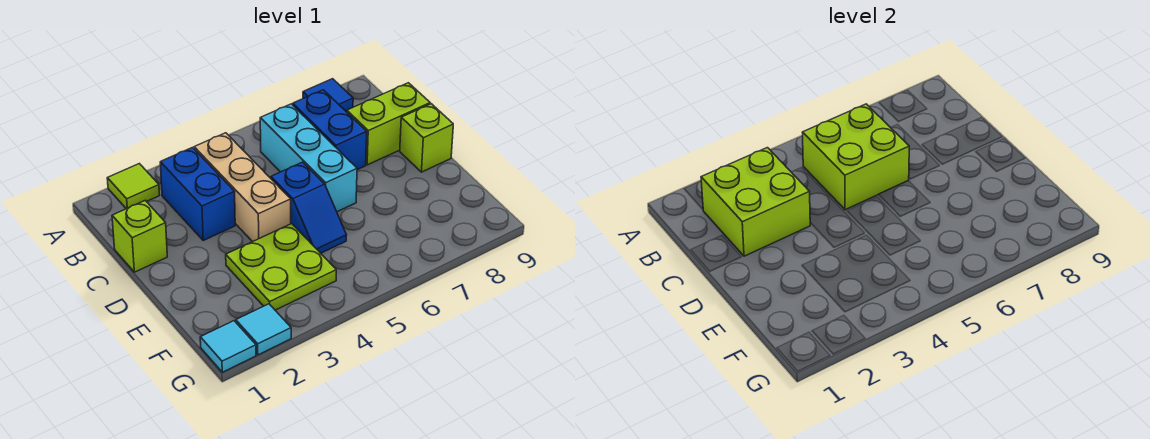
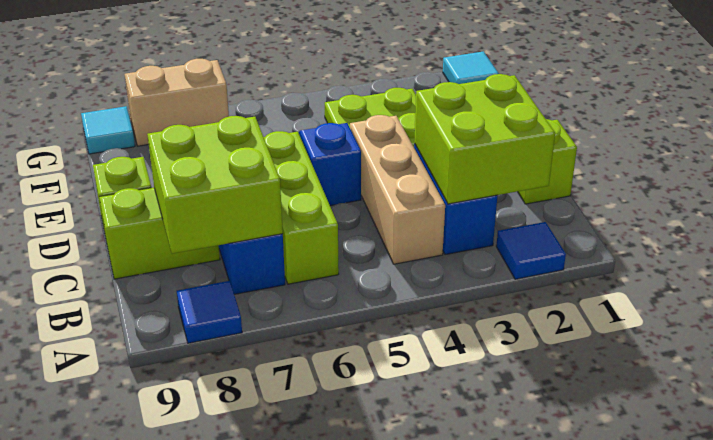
lime tile A2 level 1 -> blue tile A2 level 1
lime brick B5:C6 level 2 -> lime brick B7:C8 level 2
cyan brick B6:D6 level 1 -> lime brick B6:D6 level 1
cyan tile G2 level 1 -> cyan tile G9 level 1
none -> tan brick G7:G8 level 1

